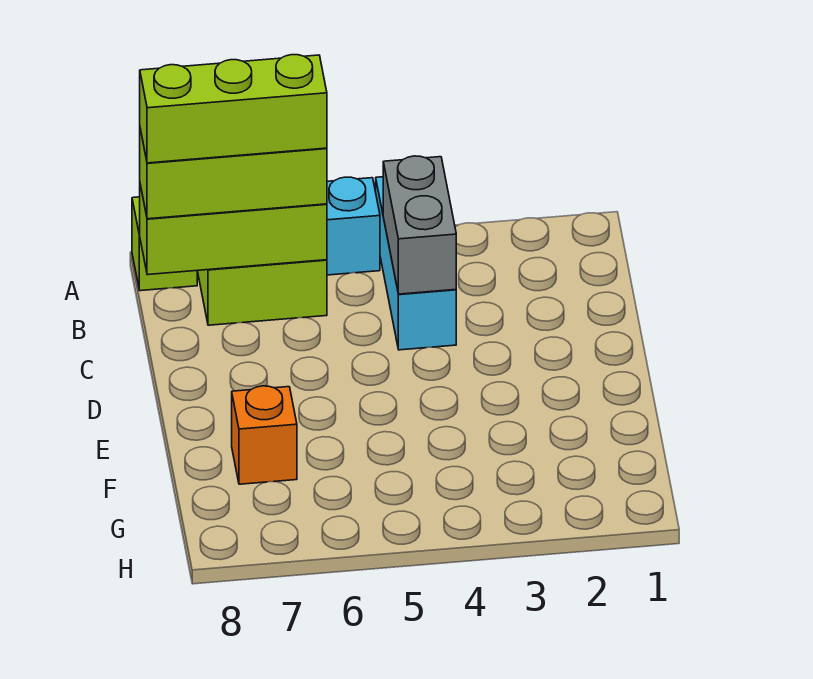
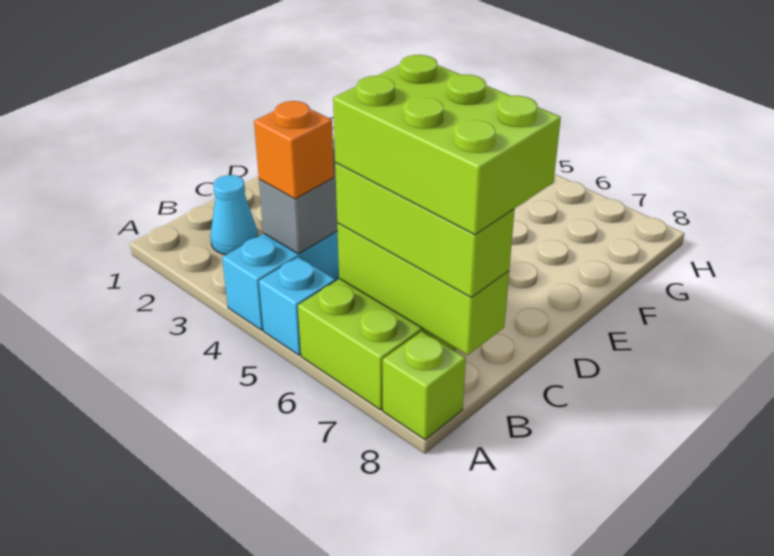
none -> cyan cone B2 level 1
lime brick B6:B8 level 4 -> lime brick B6:C8 level 4
orange brick F7 level 1 -> orange brick B4 level 3

